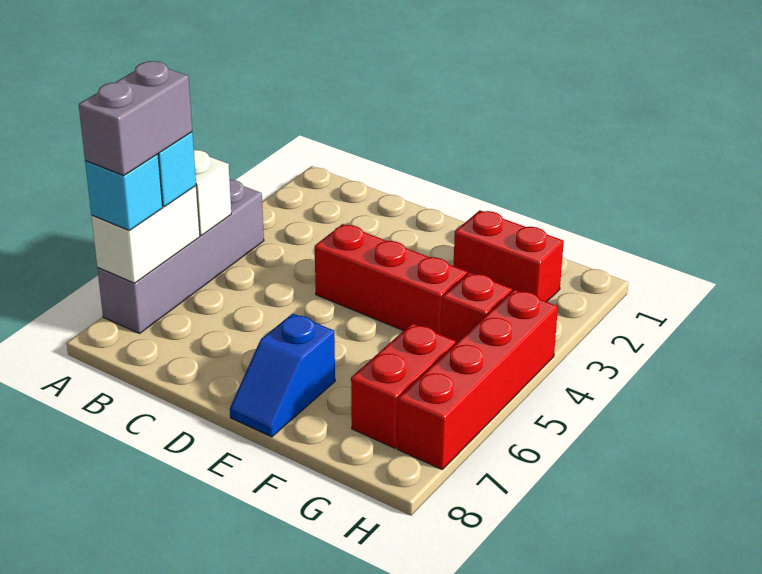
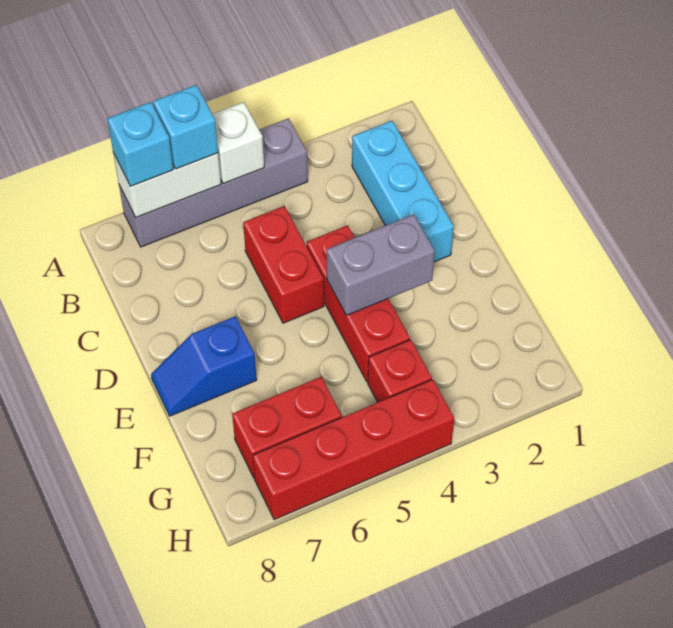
grey brick A6:A7 level 4 -> grey brick E3:E4 level 2
none -> cyan brick B2:D2 level 1
red brick F2:G2 level 1 -> red brick C5:D5 level 1

